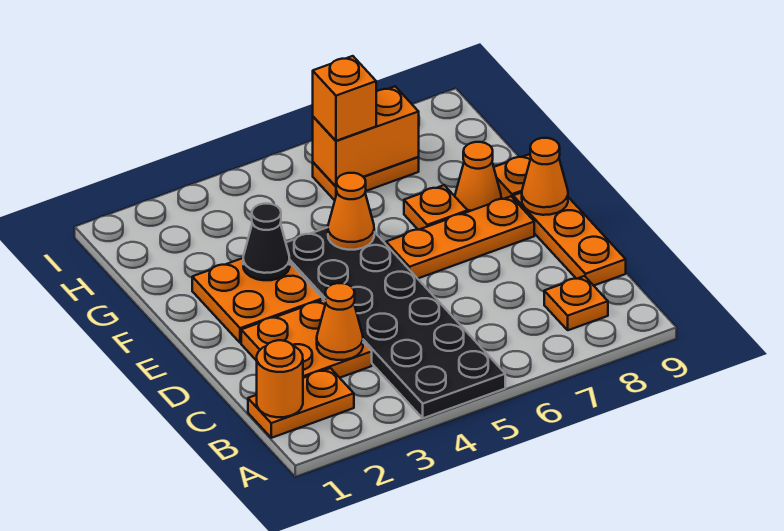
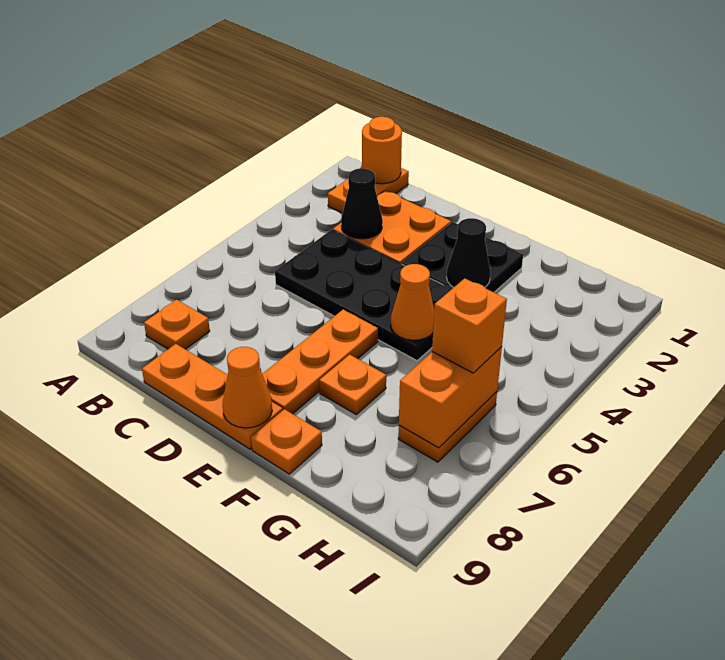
black plate A4:F5 level 1 -> black plate C4:F5 level 1
orange cone C3 level 2 -> black cone C3 level 2
orange plate E2:F3 level 1 -> black plate E2:F3 level 1
orange cone F8 level 1 -> none

